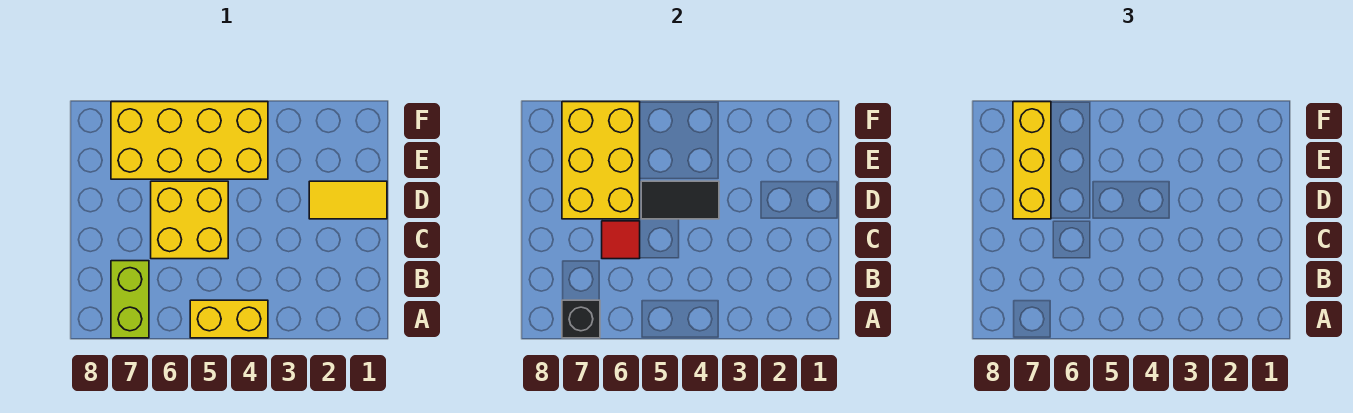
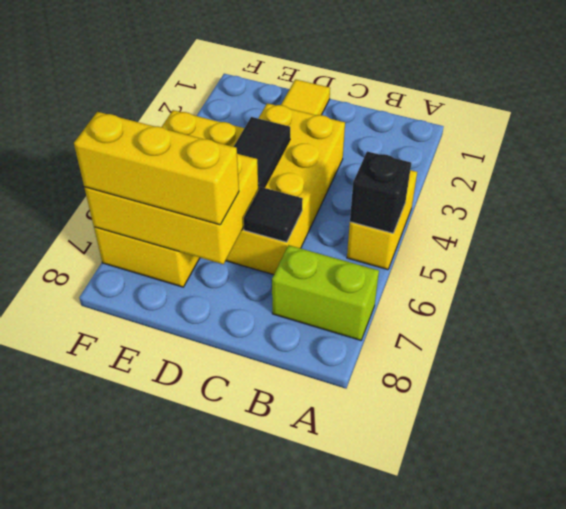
black brick A7 level 2 -> black brick A5 level 2
yellow brick C5:D6 level 1 -> yellow brick C3:D6 level 1
red tile C6 level 2 -> black tile C6 level 2

